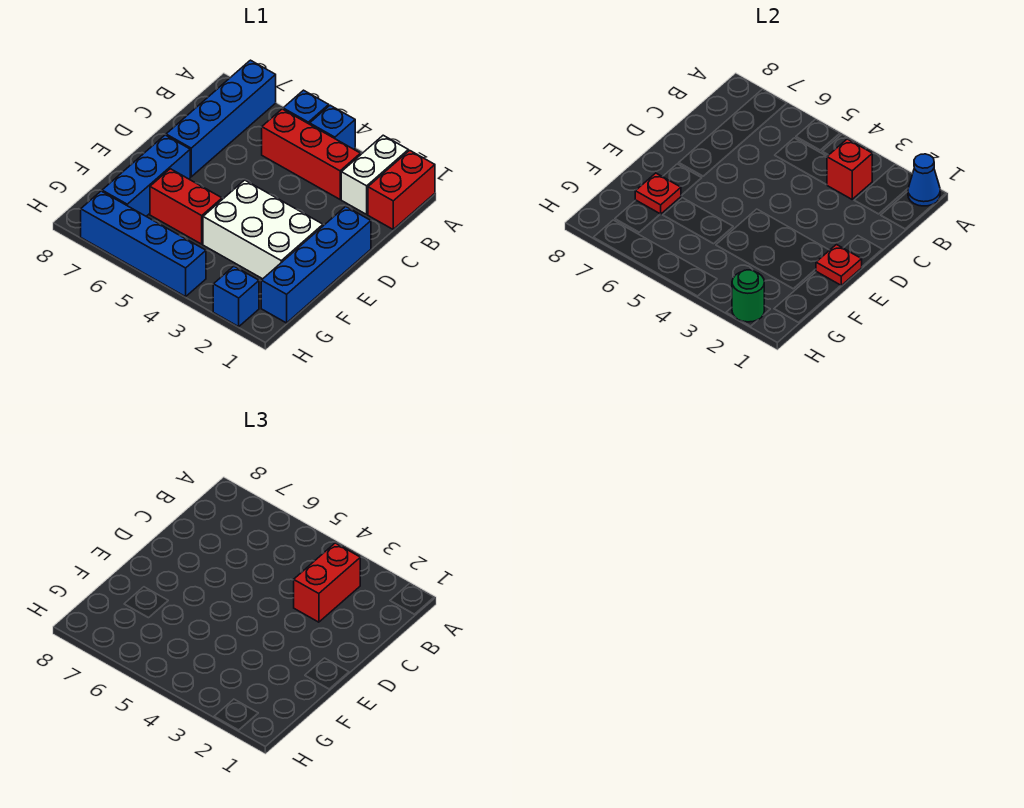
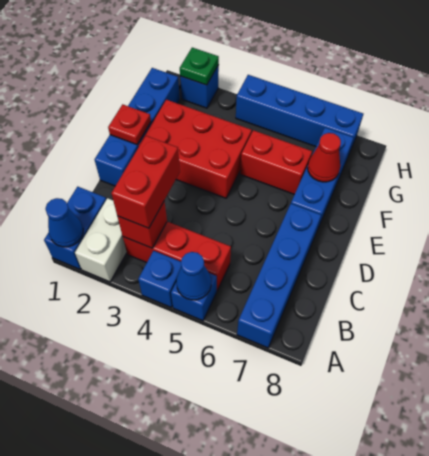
red brick A1:B1 level 1 -> blue brick A1:B1 level 1
none -> blue cone A5 level 2
white brick E2:F4 level 1 -> red brick E2:F4 level 1
red plate F7 level 2 -> red cone F7 level 2
green round brick H2 level 2 -> green plate H2 level 2

